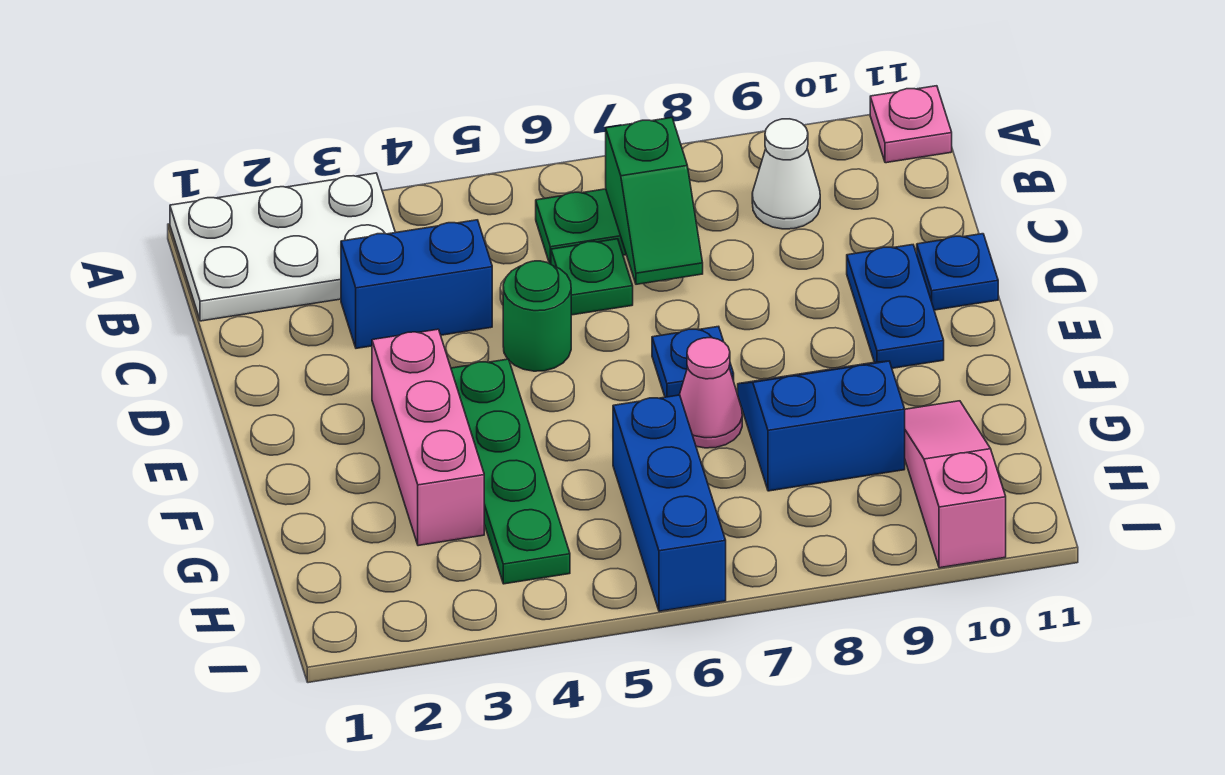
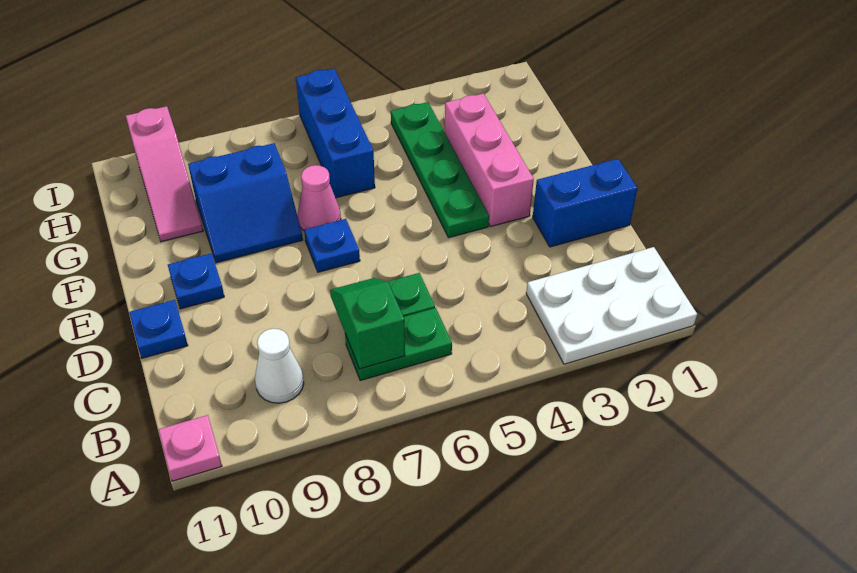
blue brick C3:C4 level 1 -> blue brick D1:D2 level 1
green round brick D5 level 1 -> none
blue plate D10:E10 level 1 -> blue plate E10 level 1

